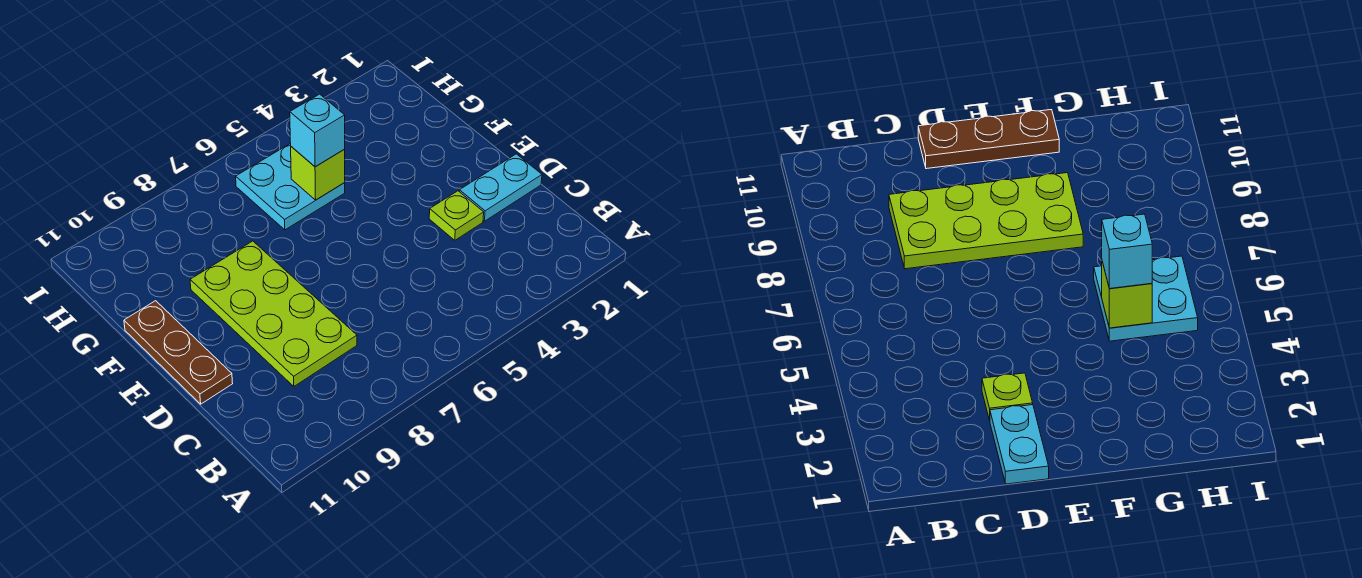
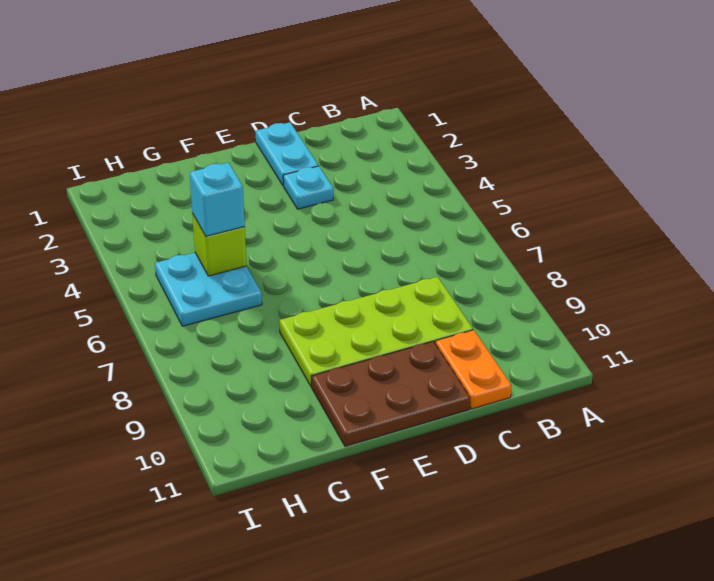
none -> orange plate C10:C11 level 1
lime plate D3 level 1 -> cyan plate D3 level 1
brown plate D11:F11 level 1 -> brown plate D10:F11 level 1

